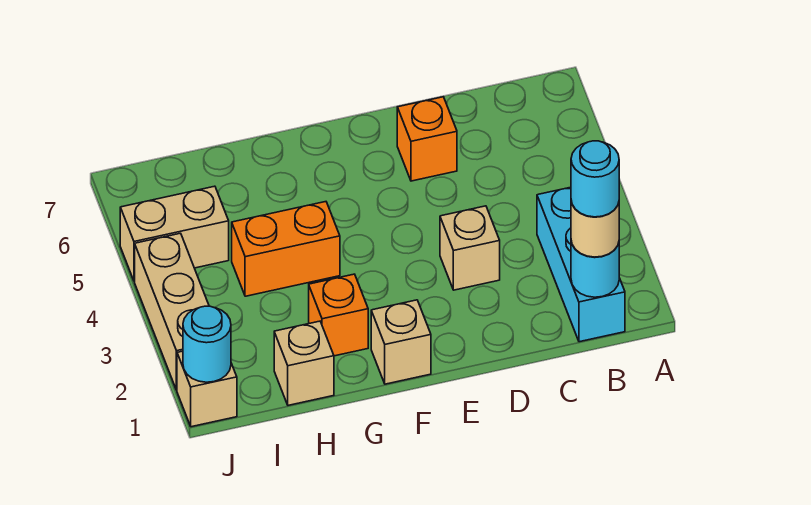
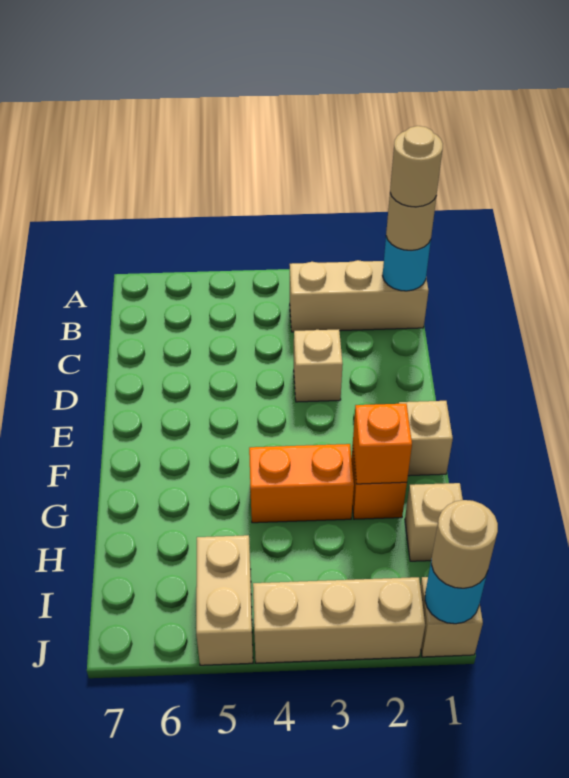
cyan brick B1:B3 level 1 -> tan brick B1:B3 level 1
cyan round brick B1 level 4 -> tan round brick B1 level 4
orange brick D6 level 1 -> orange brick G2 level 2
orange brick G4:H4 level 1 -> orange brick G3:G4 level 1
none -> tan round brick J1 level 3

